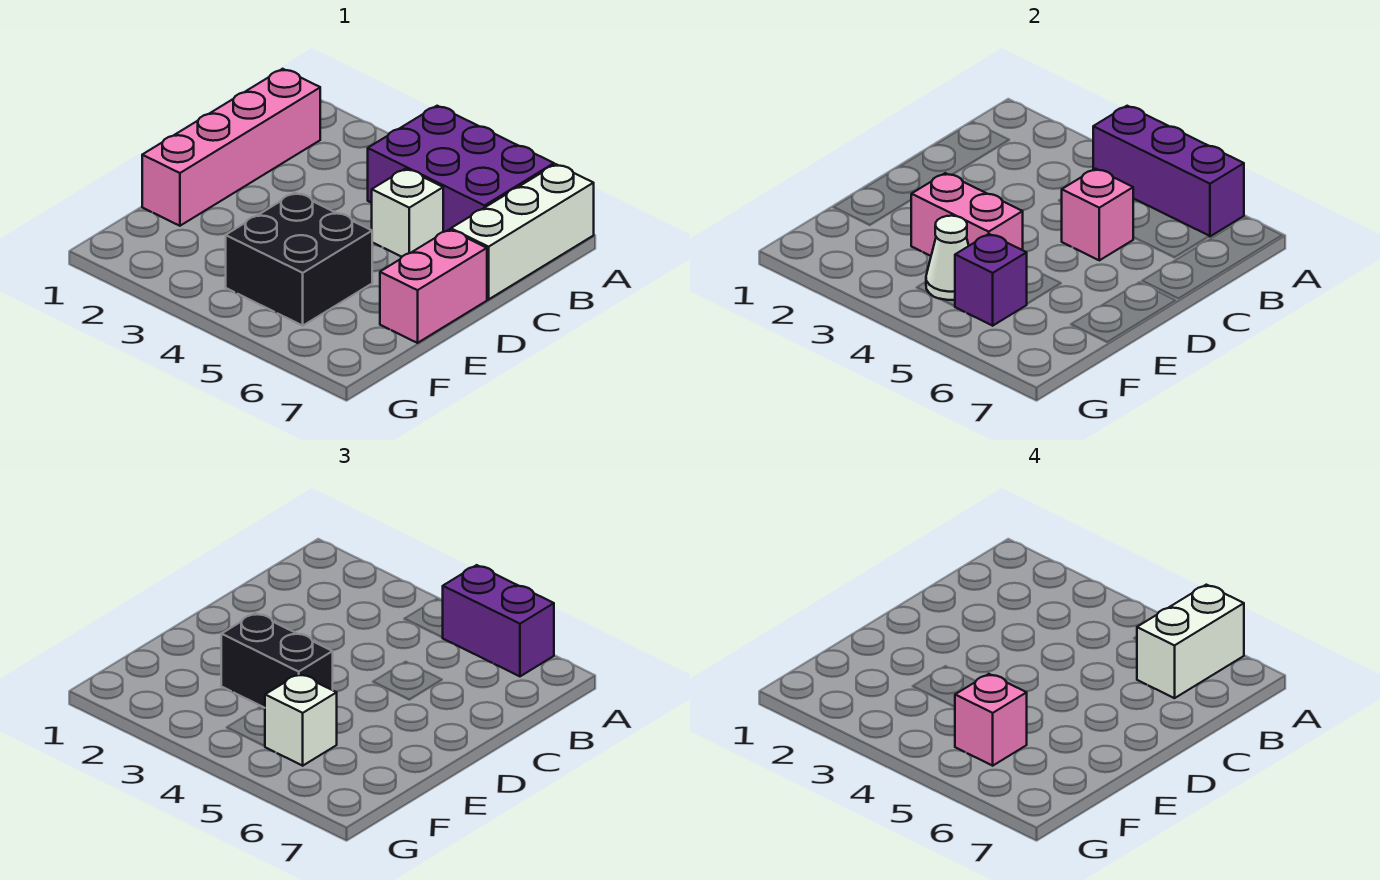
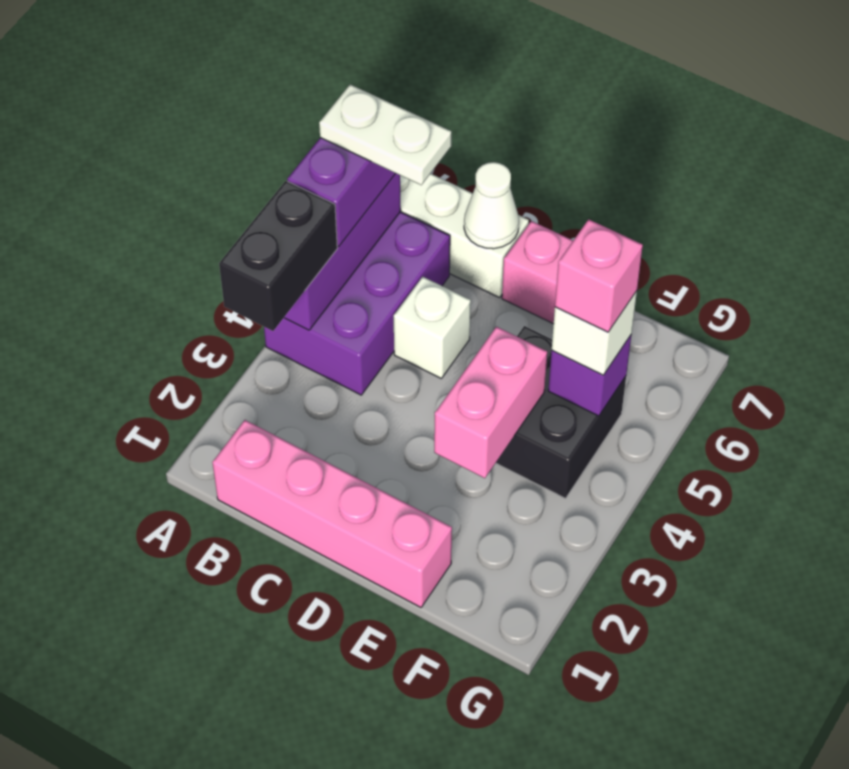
white brick A6:B6 level 4 -> white plate A6:B6 level 4
pink brick C5 level 2 -> none
black brick E3:E4 level 3 -> black brick A3:A4 level 3
white cone F4 level 2 -> white cone C7 level 2

